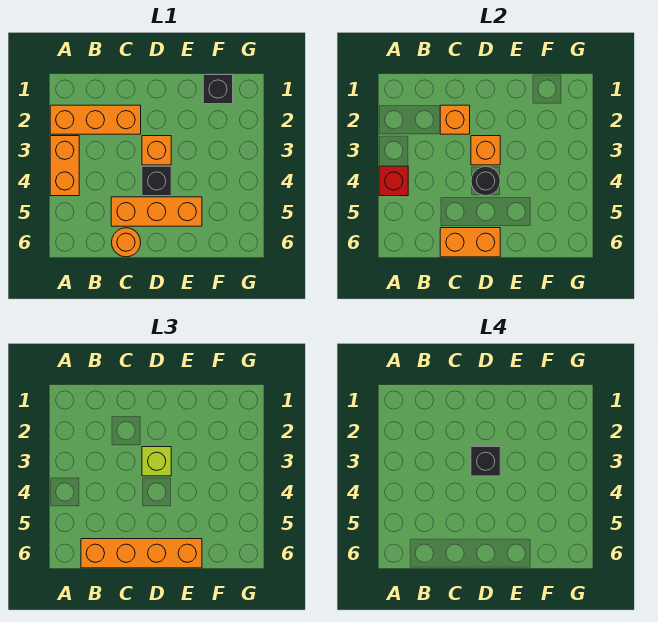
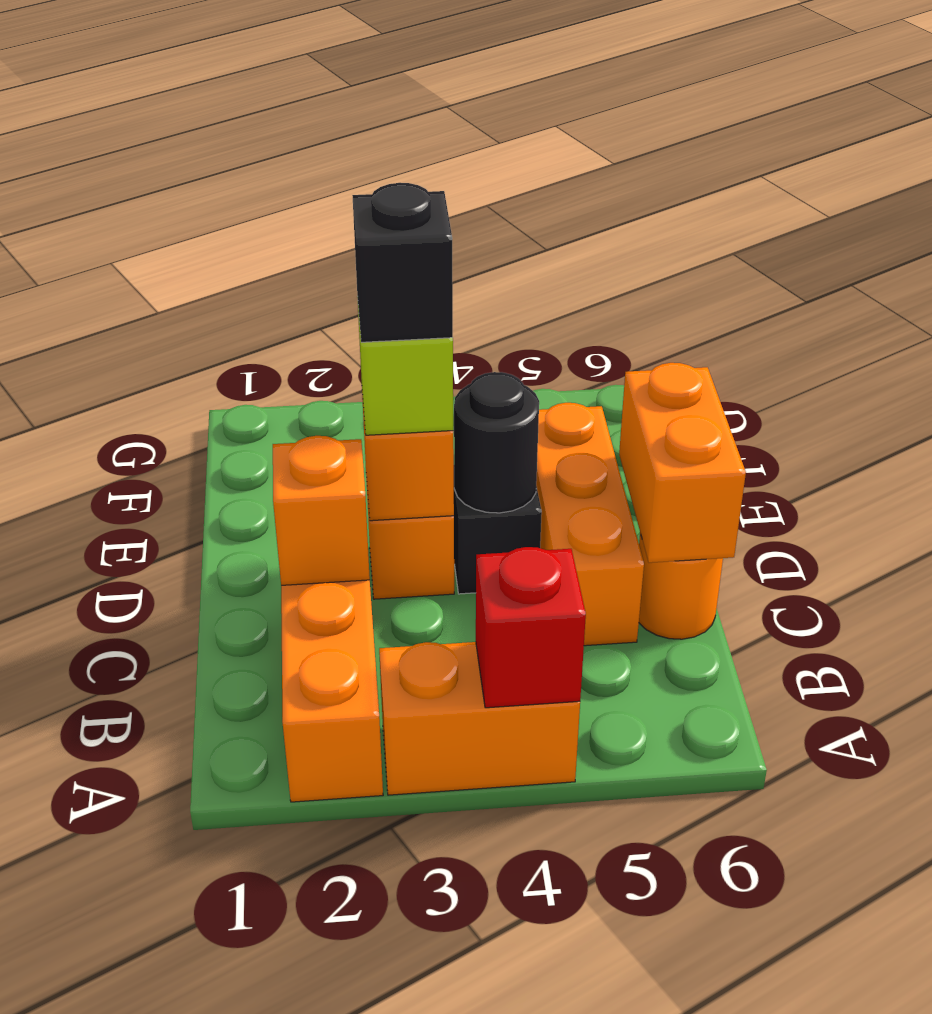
orange brick B6:E6 level 3 -> none
black brick F1 level 1 -> none

